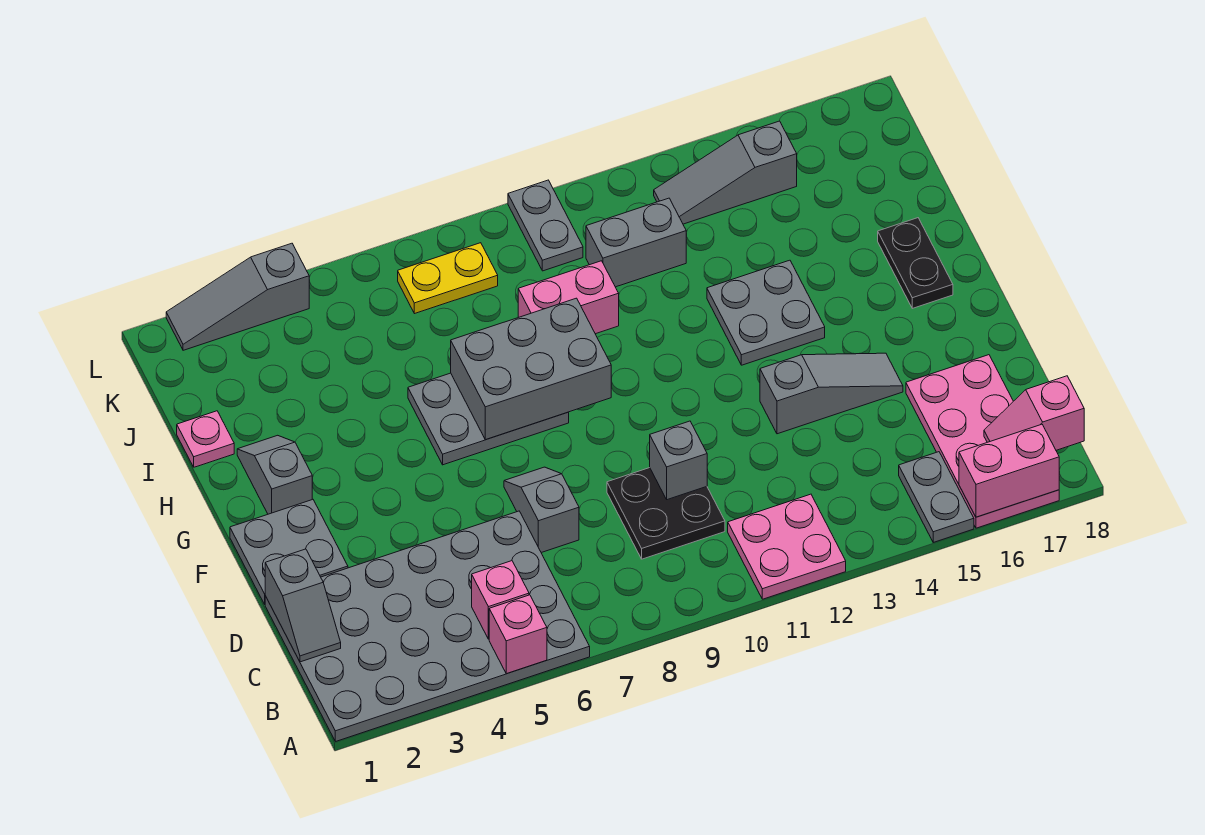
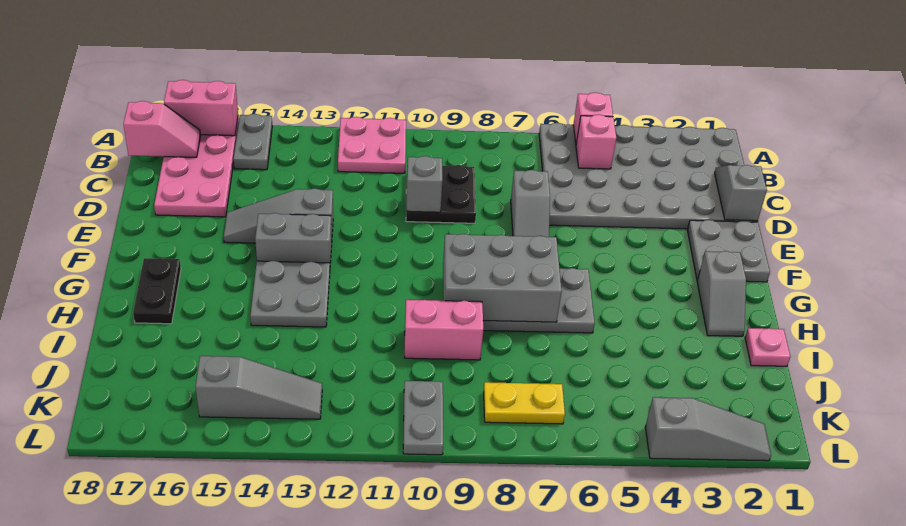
grey brick J11:J12 level 1 -> grey brick F13:F14 level 1

